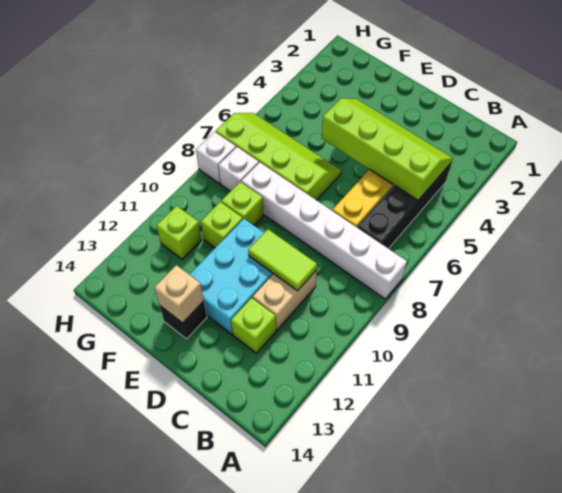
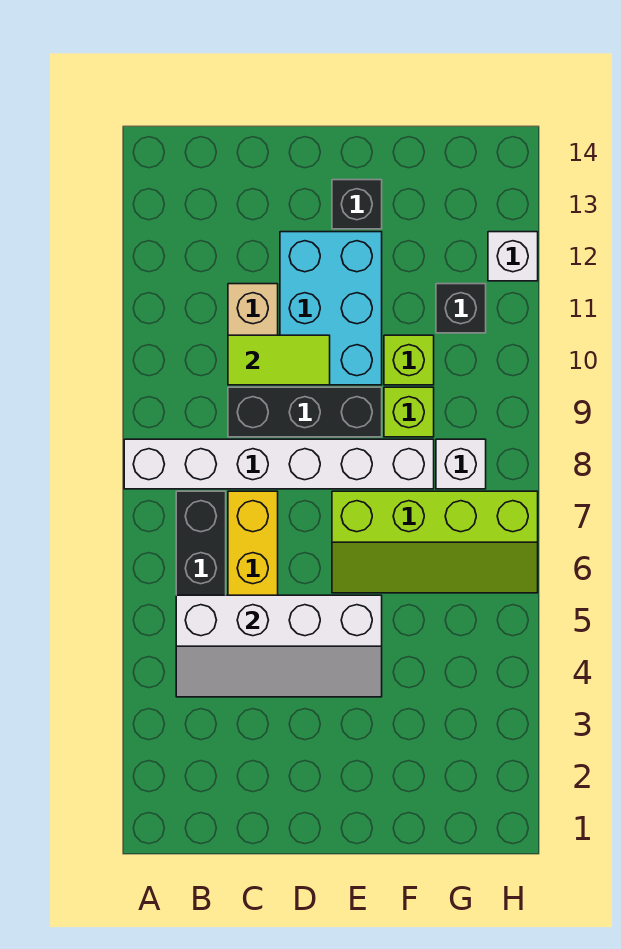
lime slope B4:E5 level 2 top 5 -> white slope B4:E5 level 2 top 5
none -> black brick C9:E9 level 1
lime brick C12 level 1 -> none
tan brick E13 level 2 -> none
lime brick G11 level 1 -> black brick G11 level 1
white brick H8 level 1 -> white brick H12 level 1

